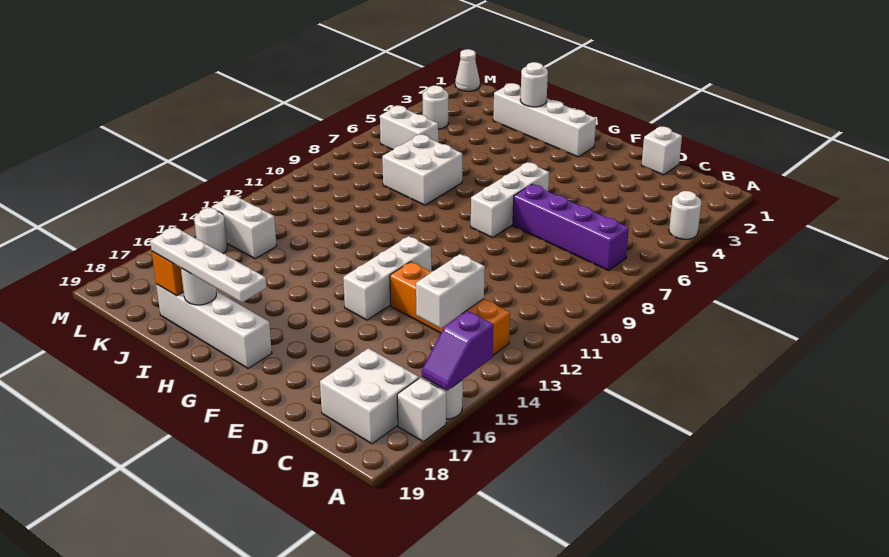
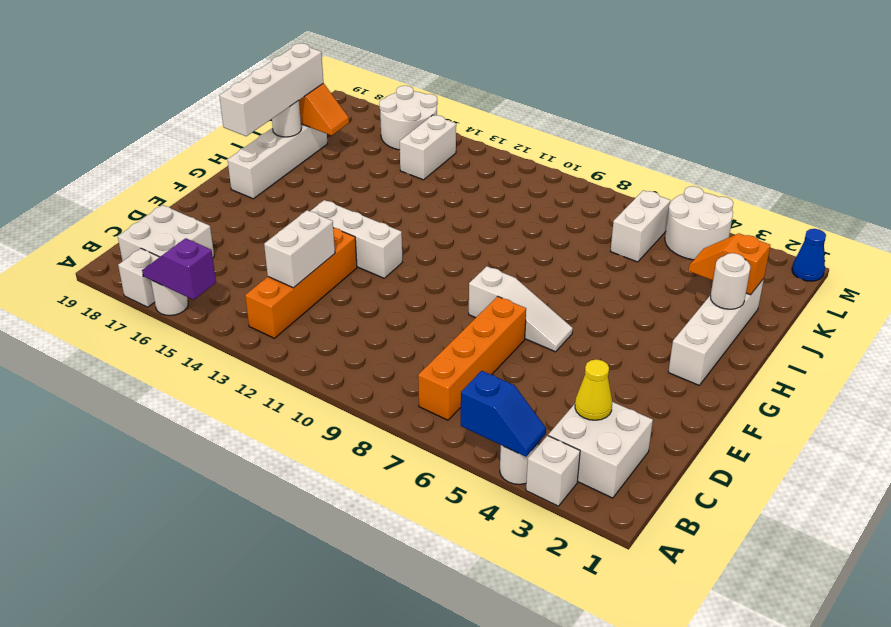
none -> blue slope A4:A5 level 2 top 5
purple brick B7:E7 level 1 -> orange brick B7:E7 level 1
none -> yellow cone C3 level 2
white brick C13:C14 level 2 -> white brick C13:D13 level 2
white brick D1 level 1 -> white brick A3 level 1
white brick F6:F8 level 1 -> white slope F6:F8 level 1 top 8
white plate G18:J18 level 3 -> white brick G18:J18 level 3
white brick I7:J8 level 1 -> white brick B2:C3 level 1
none -> orange slope J2:J3 level 2 top 2
white round brick L4 level 1 -> white round brick L4:M5 level 1
white round brick L15 level 1 -> white round brick L15:M16 level 1
white cone M1 level 1 -> blue cone M1 level 1

